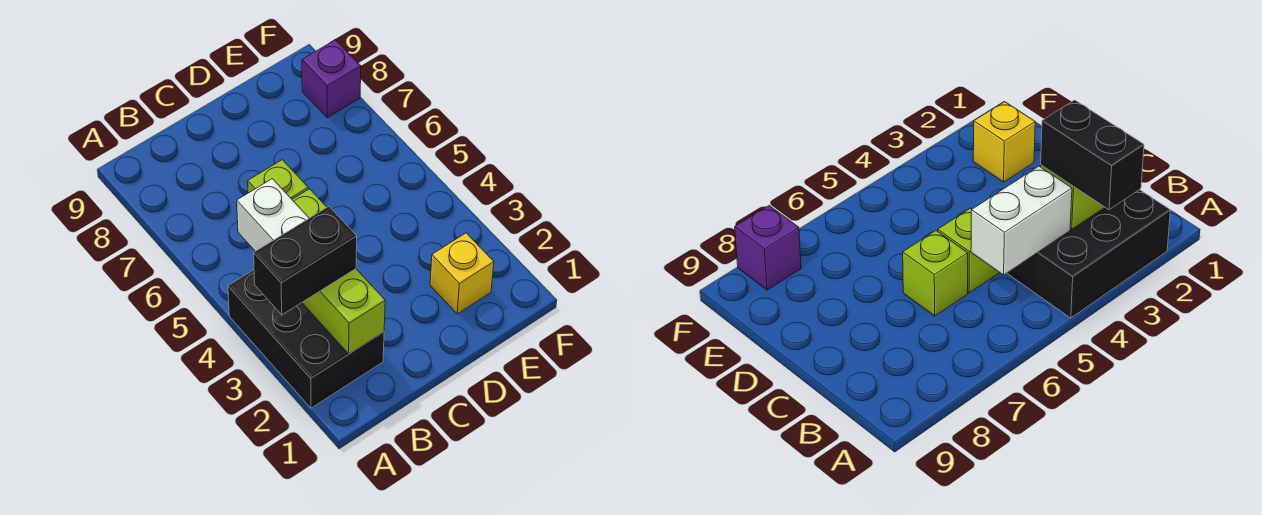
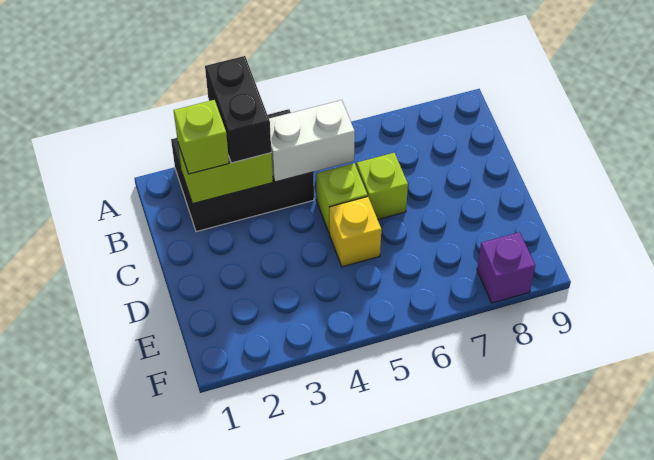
none -> lime brick B2 level 3
yellow brick E2 level 1 -> yellow brick D5 level 1

